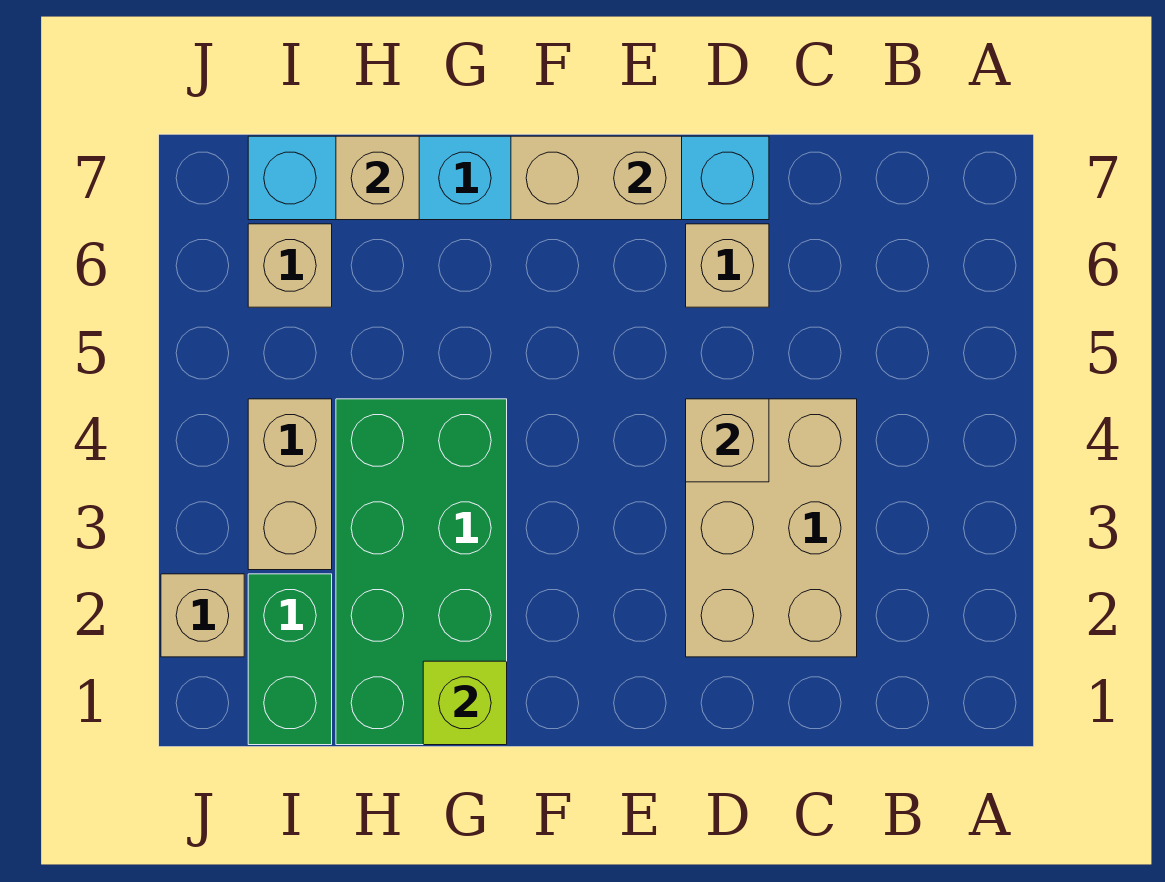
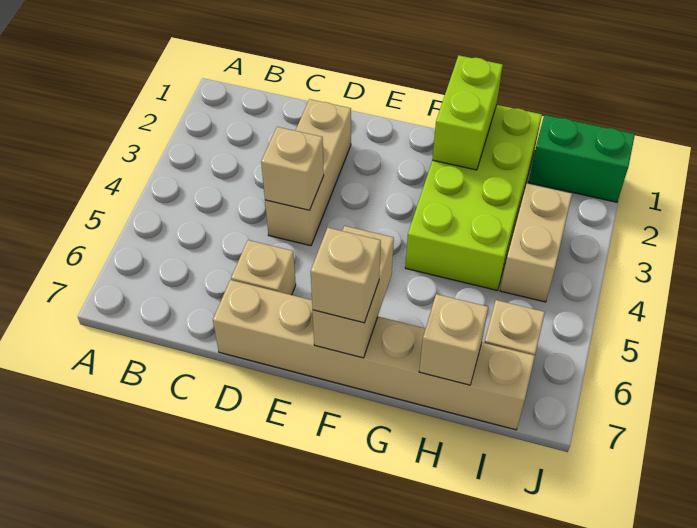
tan brick C2:D4 level 1 -> tan brick D2:D4 level 1
cyan brick D7:I7 level 1 -> tan brick D7:I7 level 1
tan brick E7:F7 level 2 -> tan brick F6:F7 level 2
green brick G1:H4 level 1 -> lime brick G1:H4 level 1
lime brick G1 level 2 -> lime brick G1:G2 level 2
green brick I1:I2 level 1 -> green brick I1:J1 level 1
tan brick J2 level 1 -> tan brick F7 level 3

